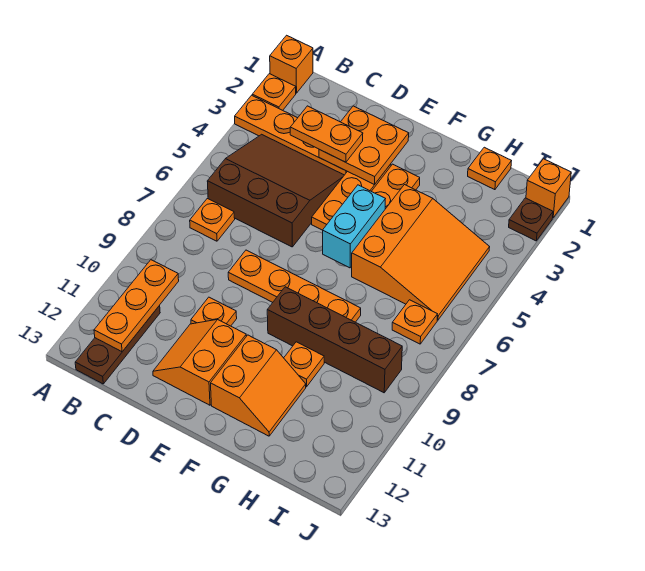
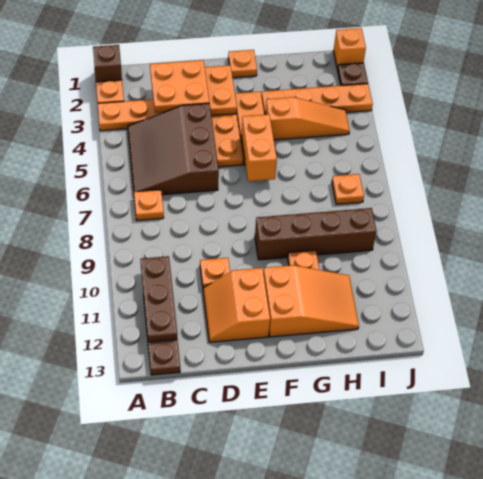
orange brick A1 level 1 -> brown brick A1 level 1
brown slope B4:D6 level 1 top 6 -> brown slope B4:D6 level 1 top D
orange plate B10:B12 level 2 -> brown plate B10:B12 level 2
orange plate C3:D3 level 3 -> orange plate C2:D3 level 3
orange plate D8:G8 level 1 -> orange plate G3:J3 level 1
cyan brick F5:F6 level 2 -> orange brick F5:F6 level 2
orange slope F11:G12 level 1 top F -> orange slope F11:H12 level 1 top F
orange slope G4:I6 level 1 top G -> orange slope G4:I4 level 1 top G
orange plate H1 level 1 -> orange plate F1 level 1

